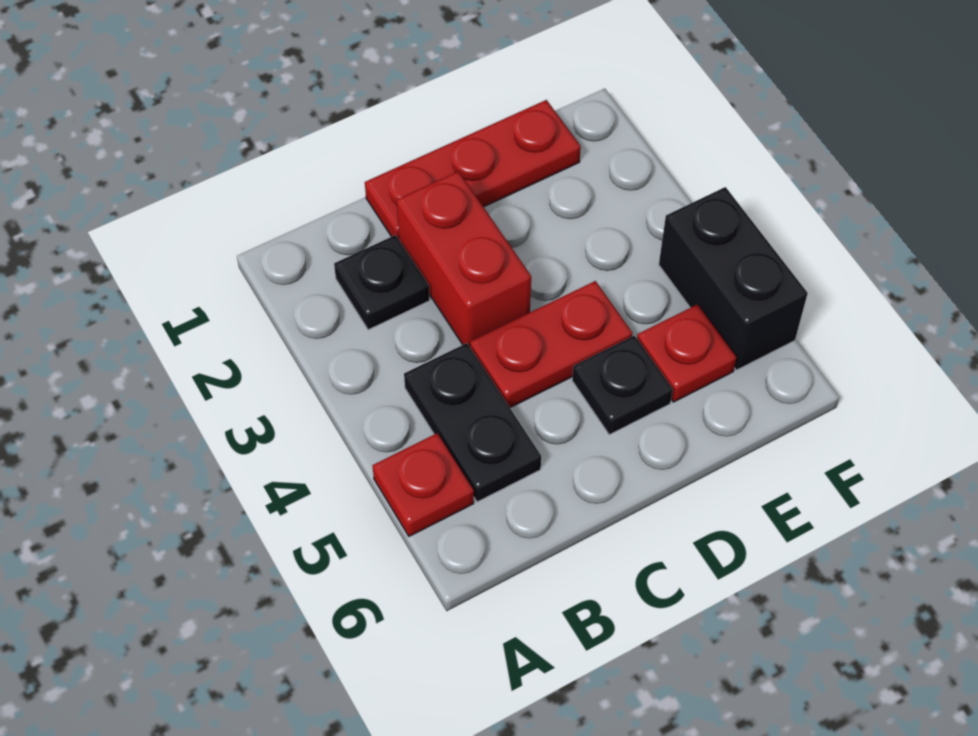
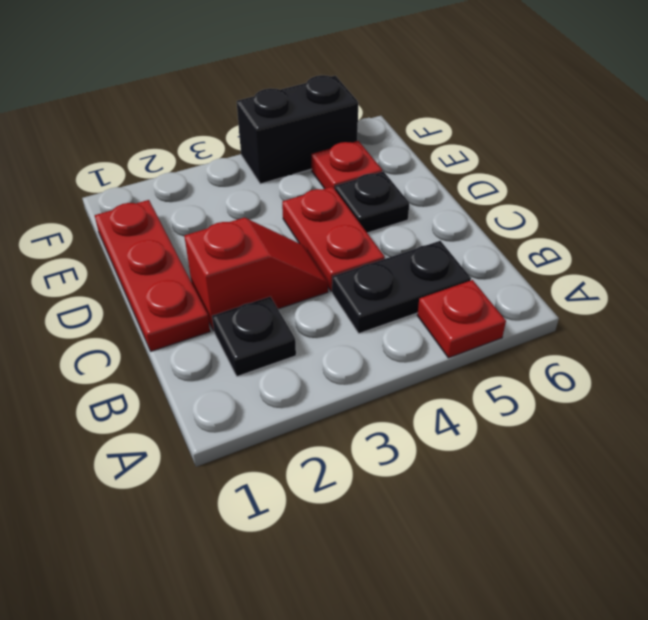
red brick C2:C3 level 1 -> red slope C2:C3 level 1 top 2

